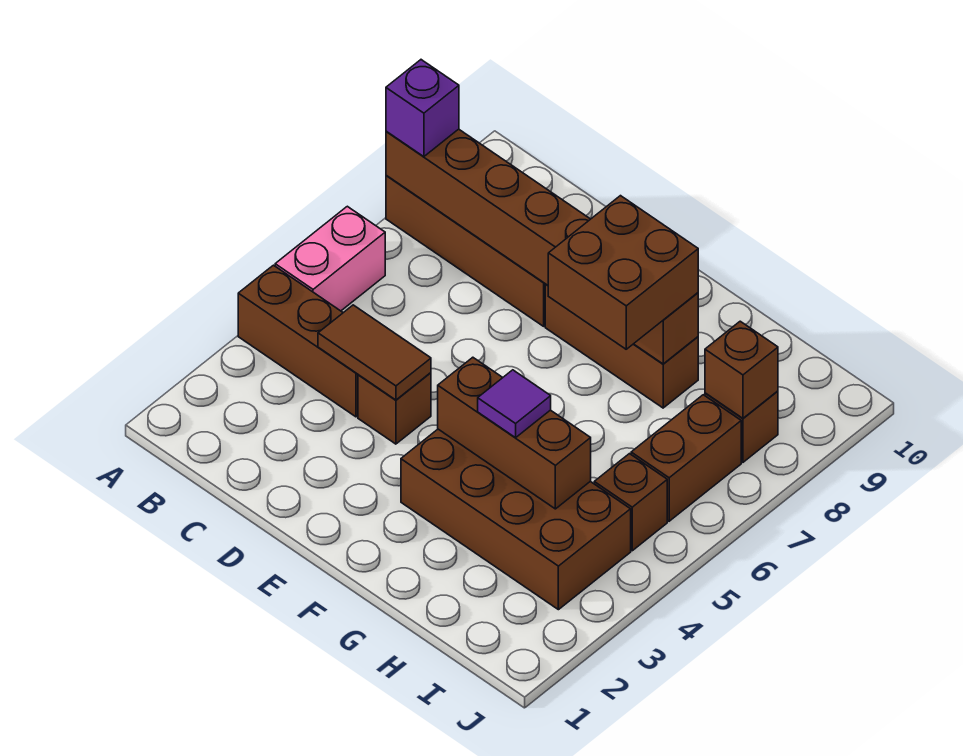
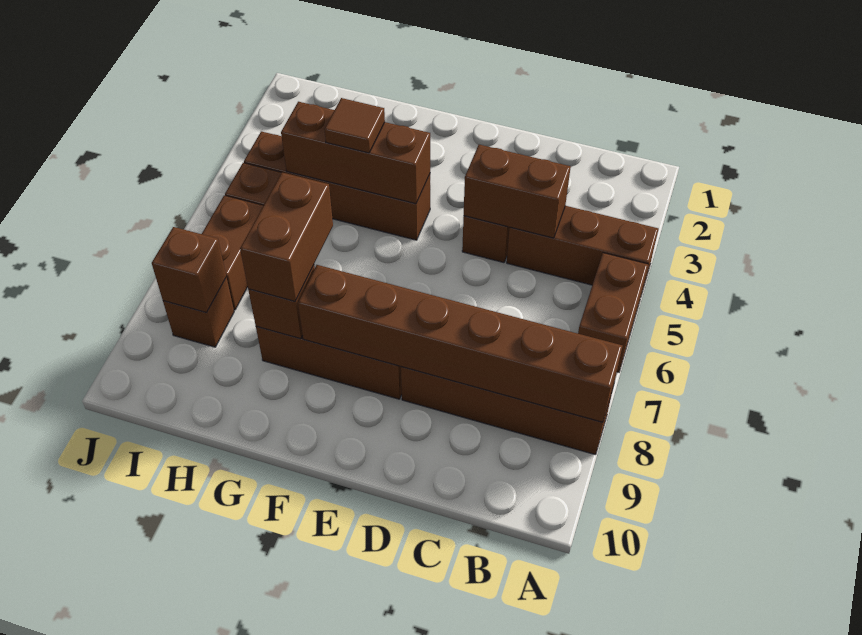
pink brick A5:A6 level 1 -> brown brick A5:A6 level 1
purple brick A8 level 3 -> none
brown tile C4:D4 level 2 -> brown brick C4:D4 level 2
brown brick F3:I4 level 1 -> brown brick F4:I4 level 1
brown brick F7:G8 level 3 -> brown brick G7:G8 level 3
purple tile G4 level 3 -> brown tile G4 level 3

